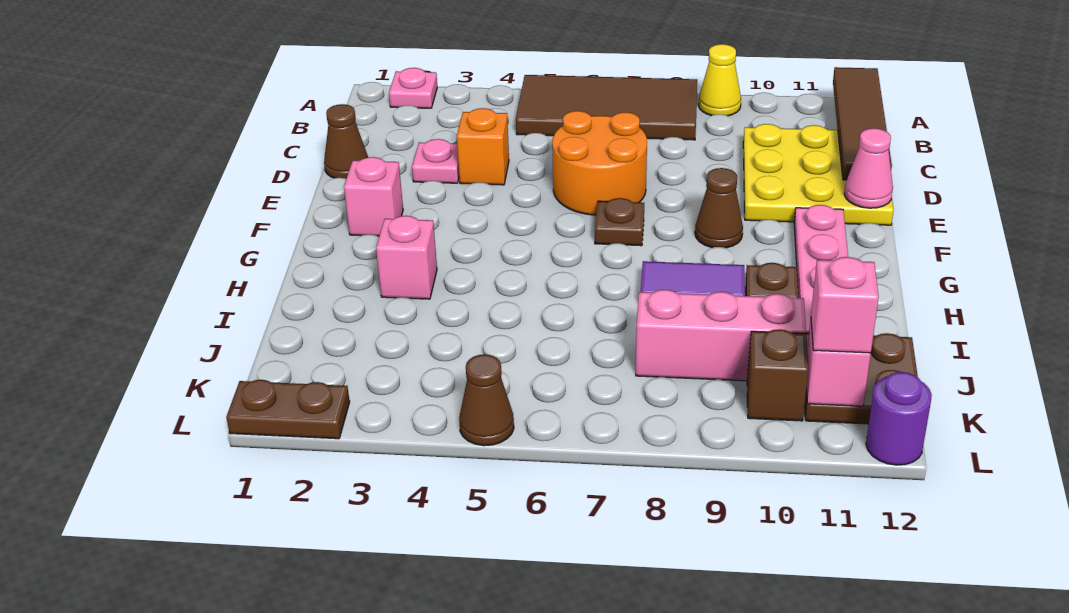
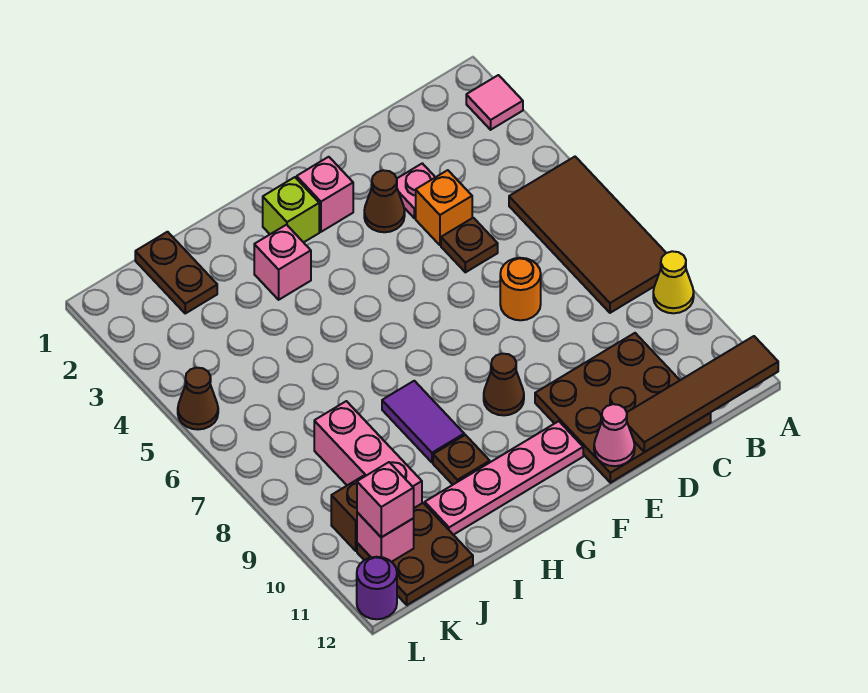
pink plate A2 level 1 -> pink tile A2 level 1
yellow plate C10:E12 level 1 -> brown plate C10:E12 level 1
brown cone D1 level 1 -> brown cone E3 level 1
orange round brick D6:E7 level 1 -> orange round brick D7 level 1
brown plate F7 level 1 -> brown plate D5 level 1
none -> lime brick G2 level 1
brown plate L1:L2 level 1 -> brown plate J1:J2 level 1

